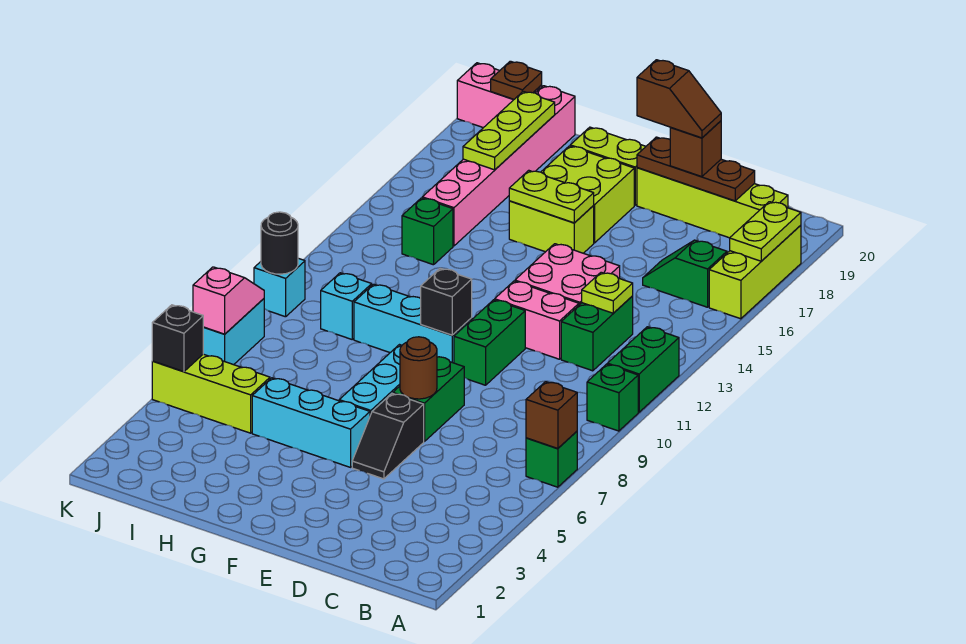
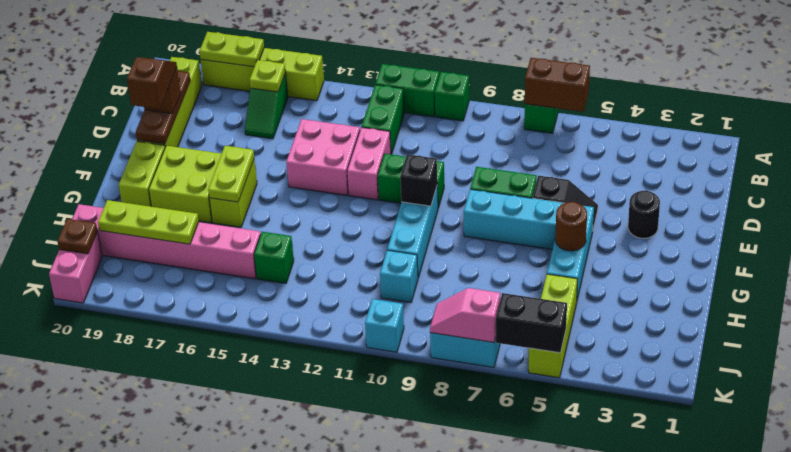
brown brick A7 level 2 -> brown brick A6:A7 level 2
lime brick A16:A18 level 1 -> lime brick A15:A18 level 1
green brick C12:C13 level 1 -> green brick B12:C12 level 1
lime plate C13 level 2 -> lime plate B16 level 2
brown round brick E7 level 2 -> brown round brick G5 level 2
black brick K5 level 2 -> black brick K5:K6 level 2
black round brick K10 level 2 -> black round brick E3 level 1

